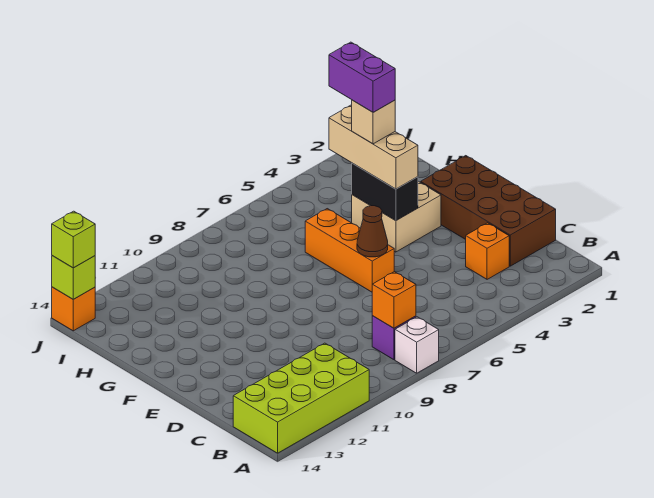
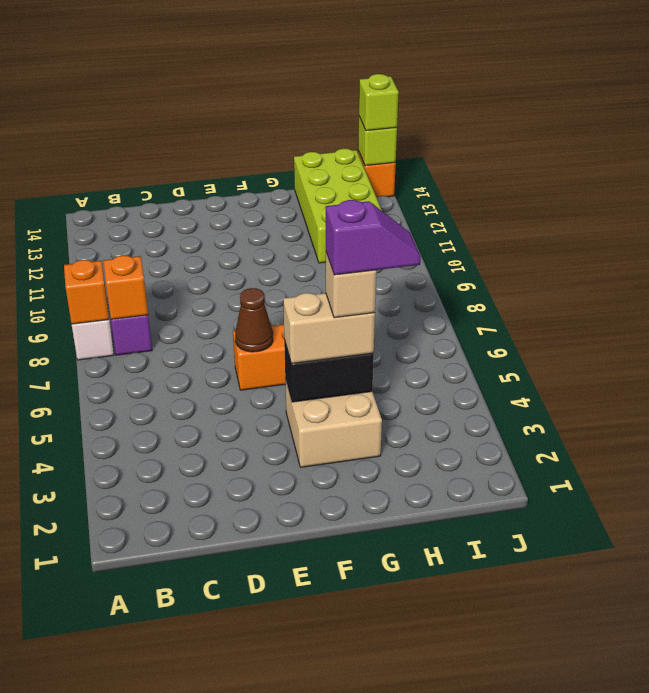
lime brick A11:B14 level 1 -> lime brick H11:I14 level 1
brown brick C1:F2 level 1 -> none
orange brick C3 level 1 -> orange brick A8 level 2
tan brick F4:H4 level 3 -> tan brick F4:G4 level 3
purple brick G4:H4 level 5 -> purple slope G4:H4 level 5 top G

